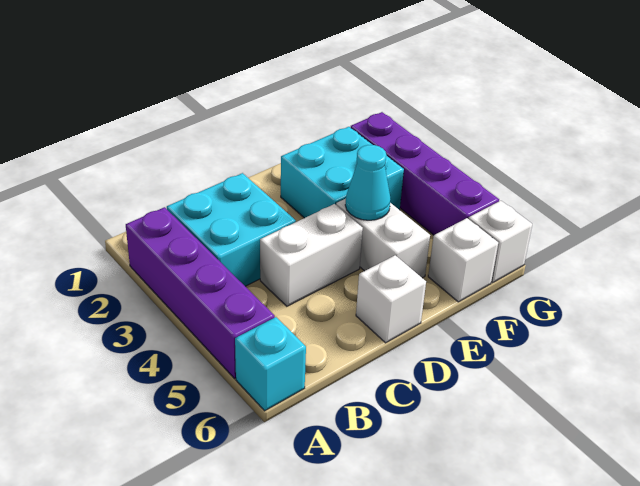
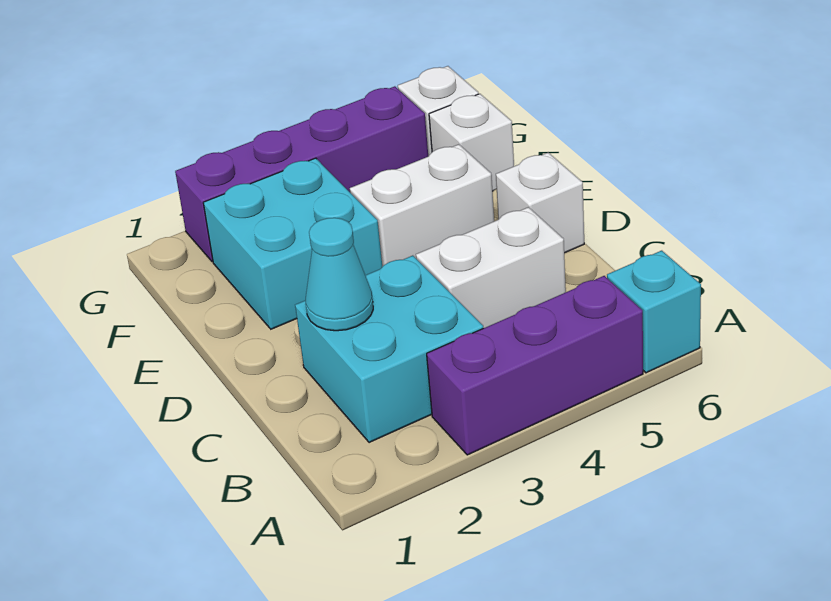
purple brick A2:A5 level 1 -> purple brick A3:A5 level 1
white brick C4:D4 level 1 -> white brick C4:C5 level 1
cyan cone E4 level 2 -> cyan cone C2 level 2

